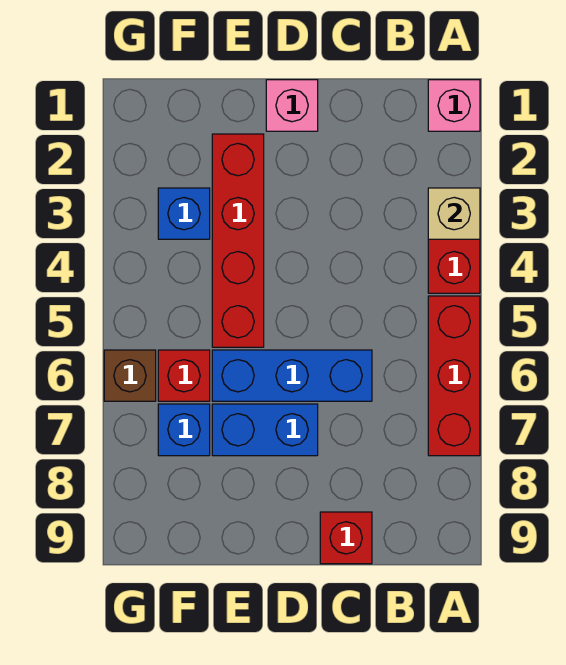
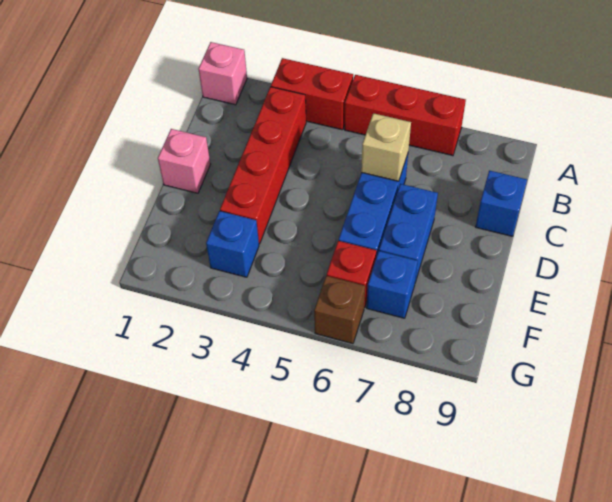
tan brick A3 level 2 -> tan brick C6 level 2
red brick C9 level 1 -> blue brick C9 level 1
red brick E2:E5 level 1 -> red brick B3:E3 level 1

